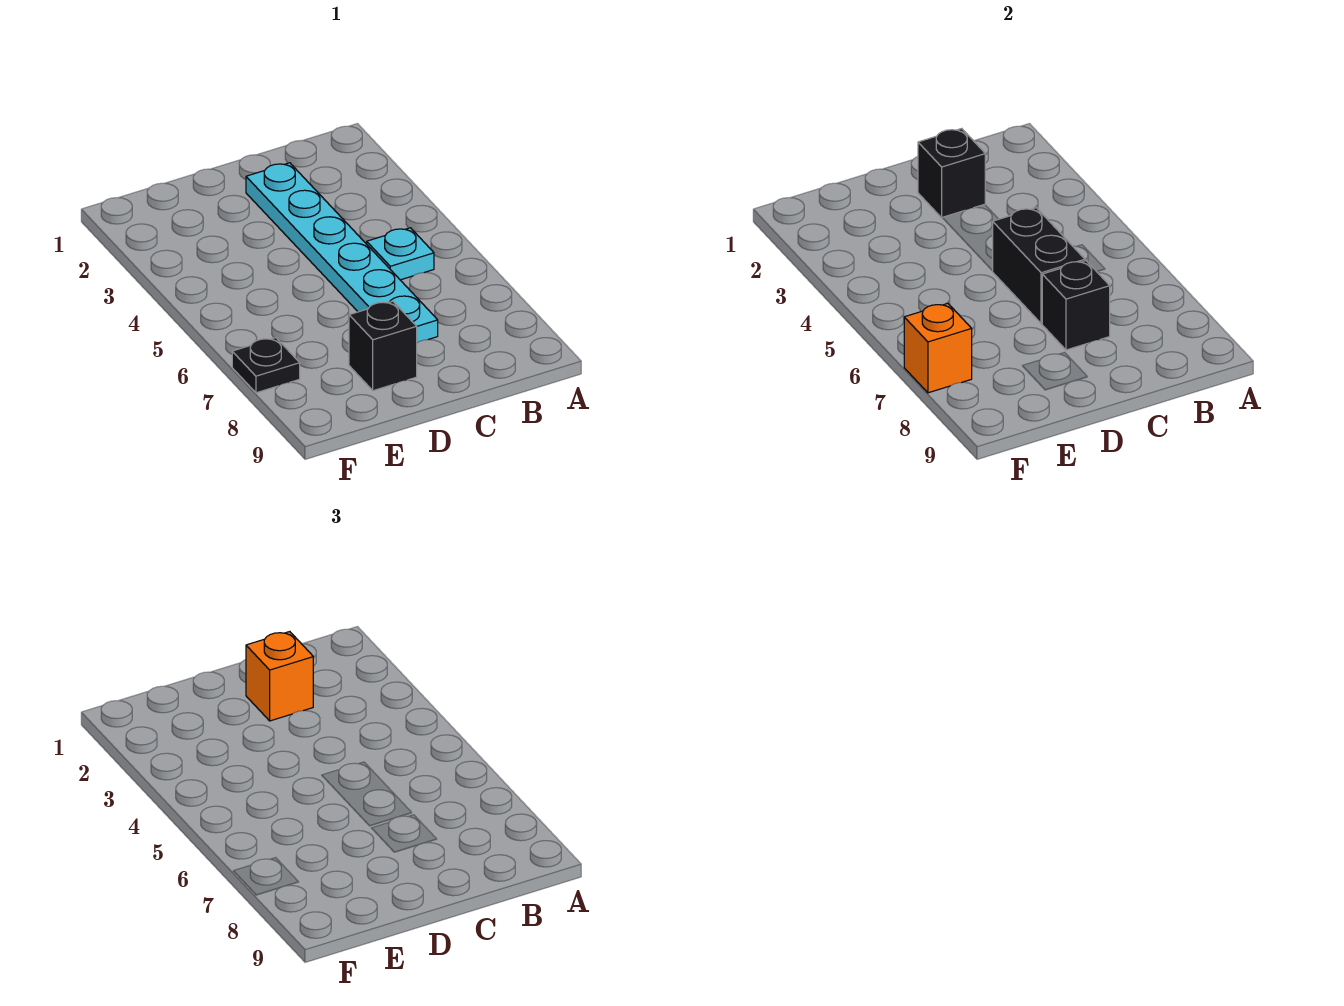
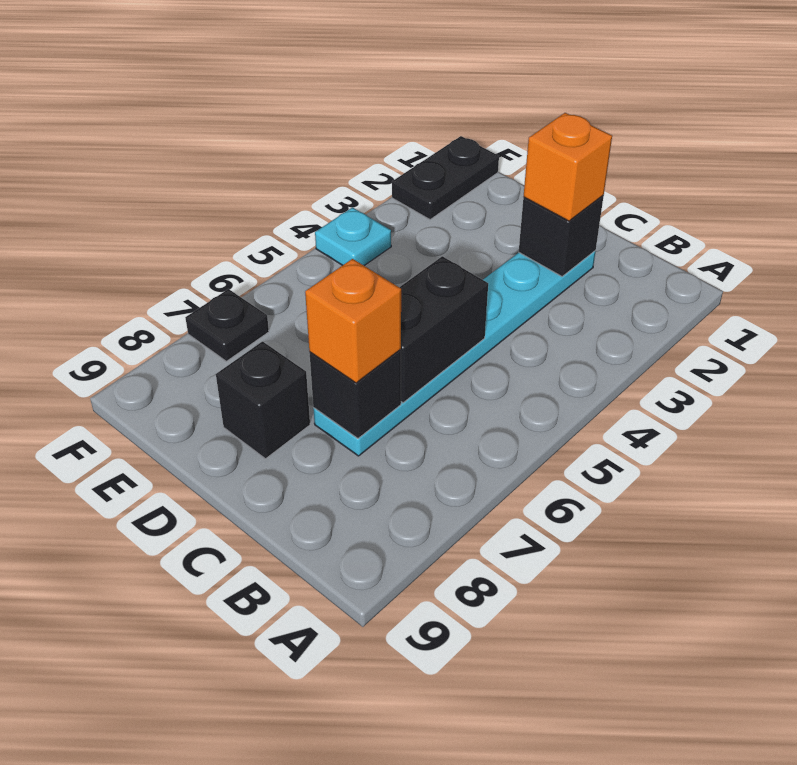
cyan plate B5 level 1 -> cyan plate F4 level 1
none -> black plate F1:F2 level 1
orange brick F7 level 2 -> orange brick C7 level 3

